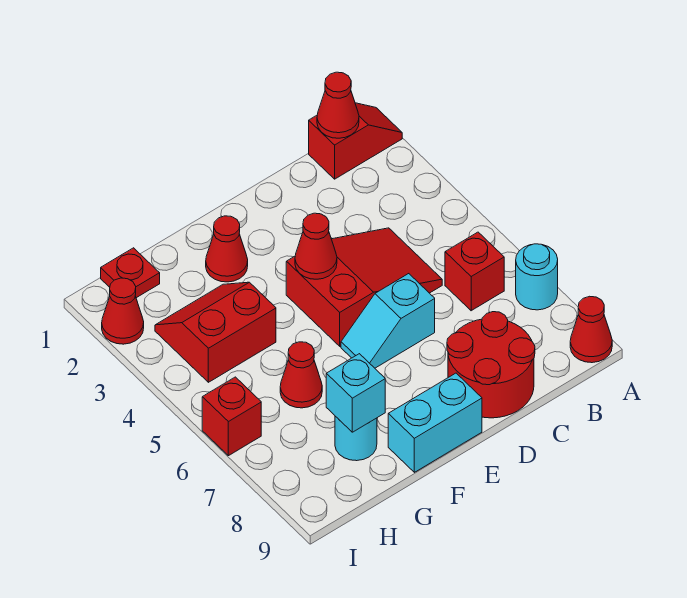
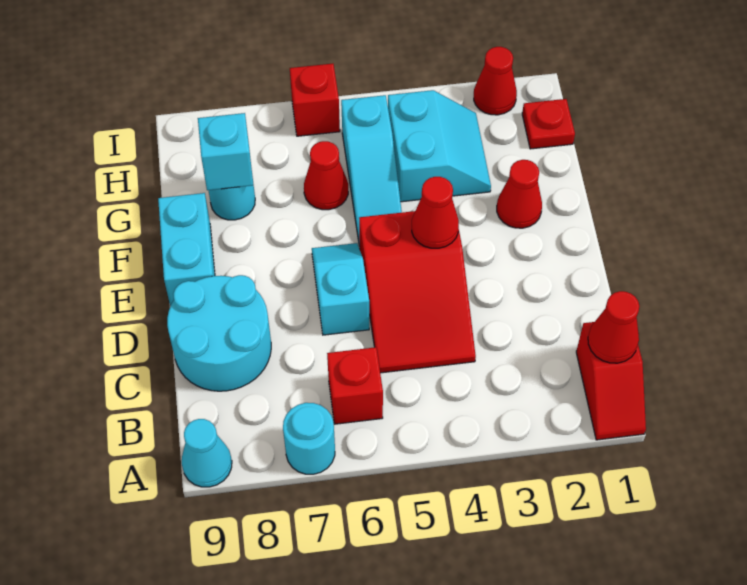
red cone A9 level 1 -> cyan cone A9 level 1
red round brick C8:D9 level 1 -> cyan round brick C8:D9 level 1
none -> cyan slope F5:H5 level 1 top H
red slope G3:H4 level 1 top 4 -> cyan slope G3:H4 level 1 top 4

